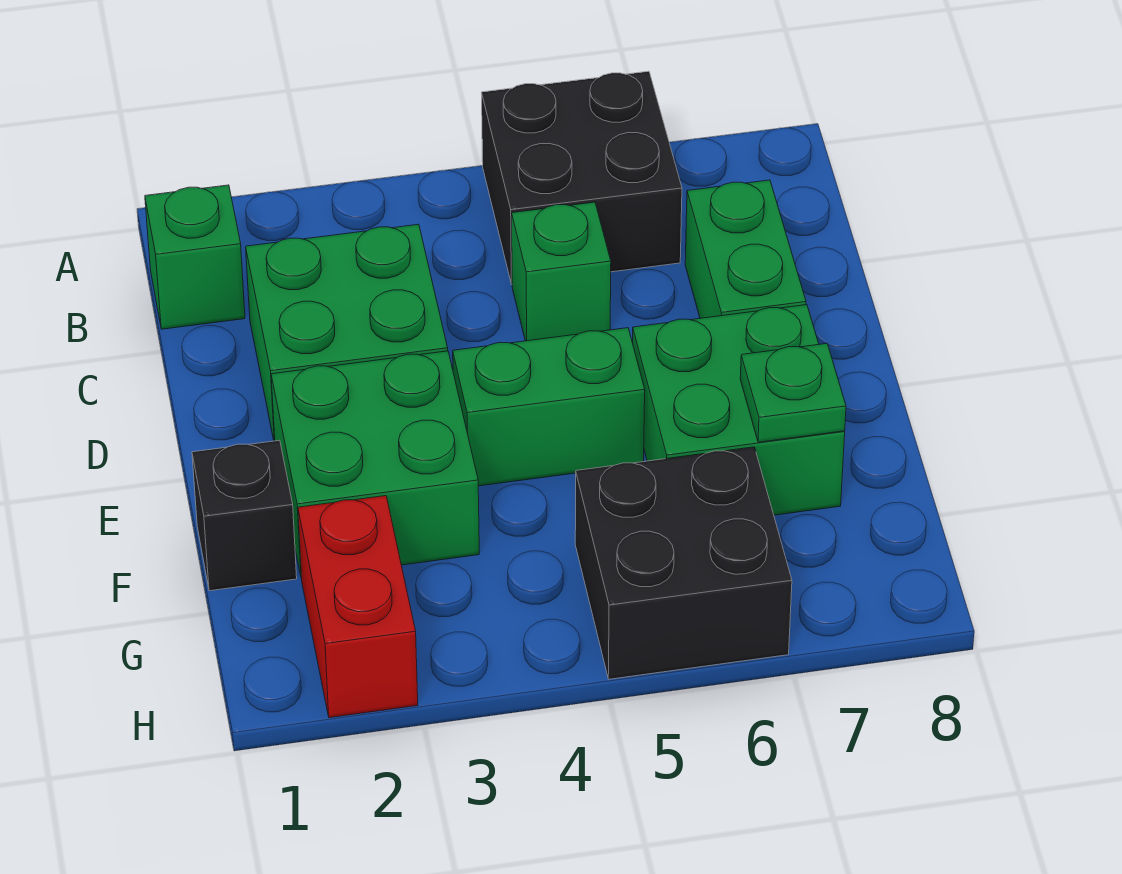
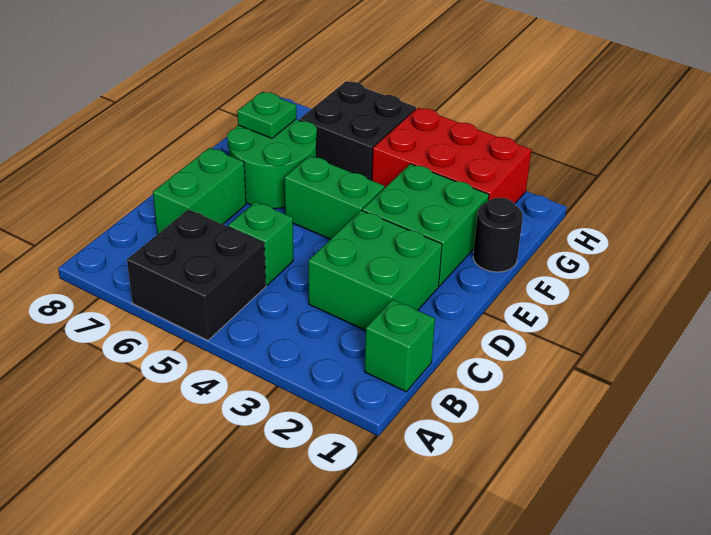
green brick E6:F7 level 1 -> green round brick E6:F7 level 1
black brick F1 level 1 -> black round brick F1 level 1
red brick G2:H2 level 1 -> red brick G2:H4 level 1

